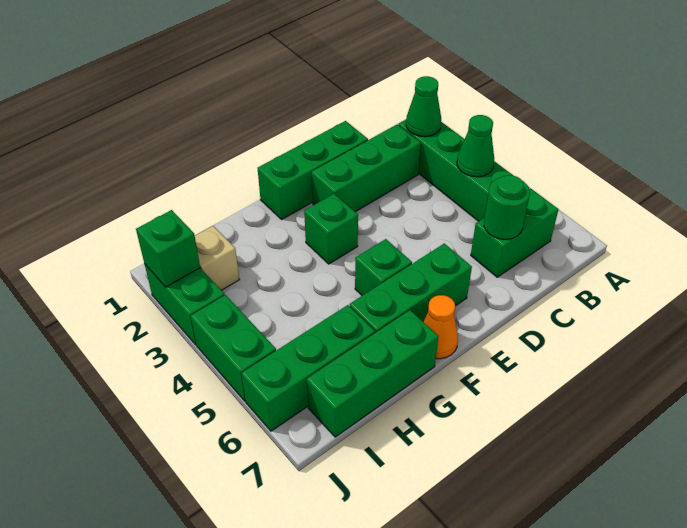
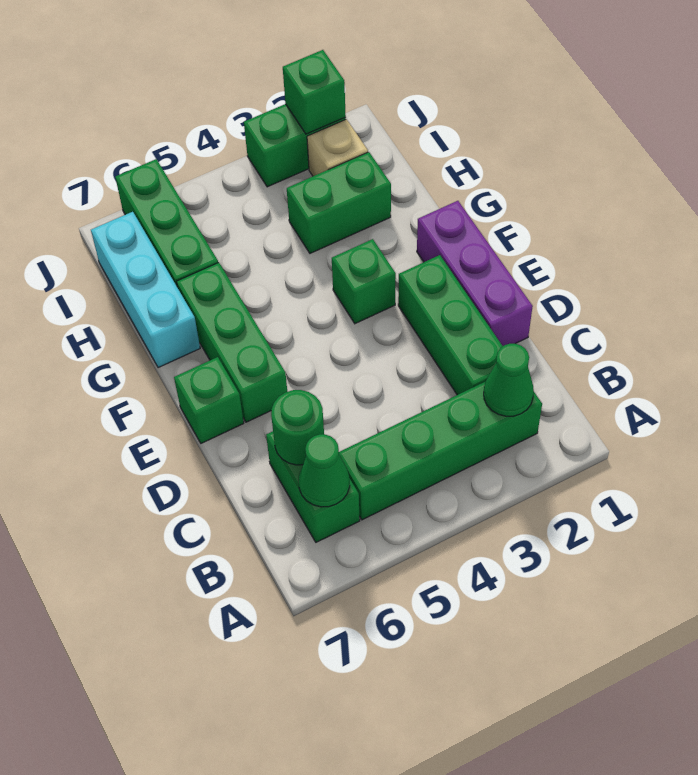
green cone B4 level 2 -> green cone B6 level 2
green brick D1:F1 level 1 -> purple brick D1:F1 level 1
green brick F5 level 1 -> green brick E7 level 1
orange cone F7 level 1 -> none
green brick G7:I7 level 1 -> cyan brick G7:I7 level 1
green brick J4:J5 level 1 -> green brick H2:H3 level 1

